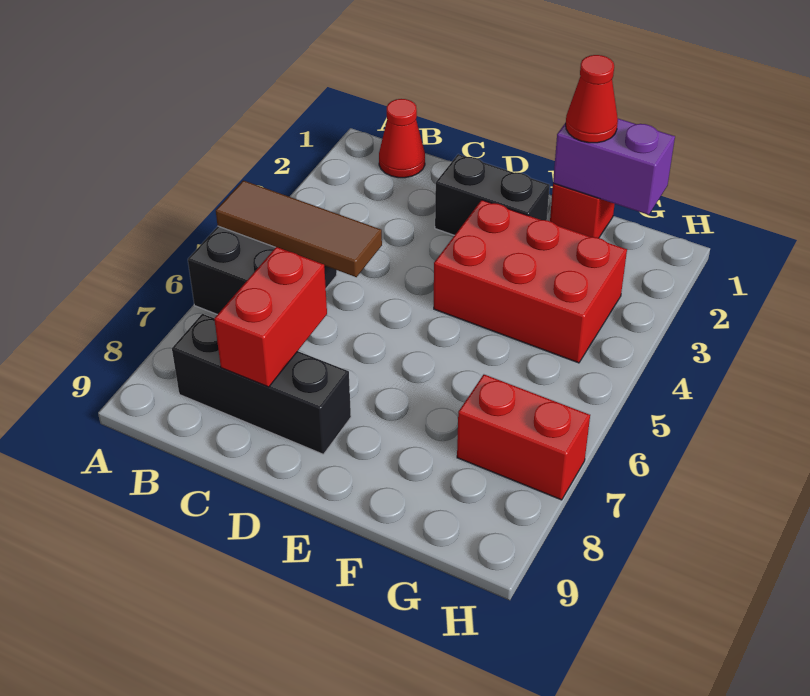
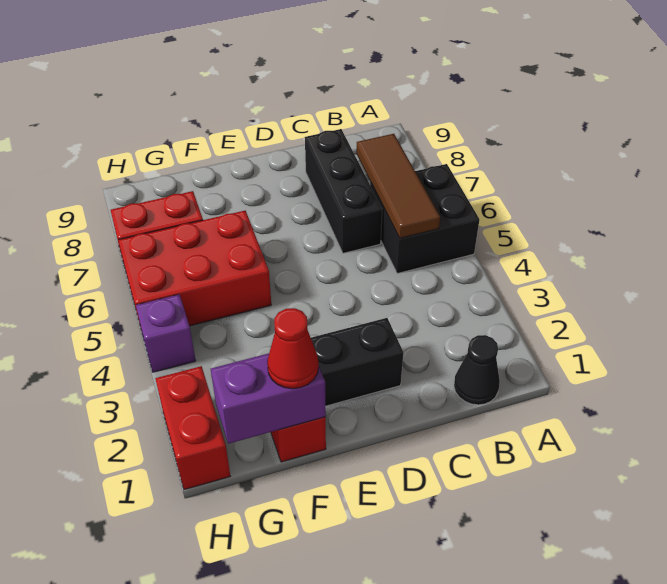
brown tile A5:C5 level 2 -> brown tile B5:B7 level 2
red cone B1 level 1 -> black cone B1 level 1
black brick B8:D8 level 1 -> black brick C6:C8 level 1
red brick C7:C8 level 2 -> red brick H1:H2 level 1
red brick E3:G4 level 1 -> red brick F5:H6 level 1
none -> purple brick H4 level 1

